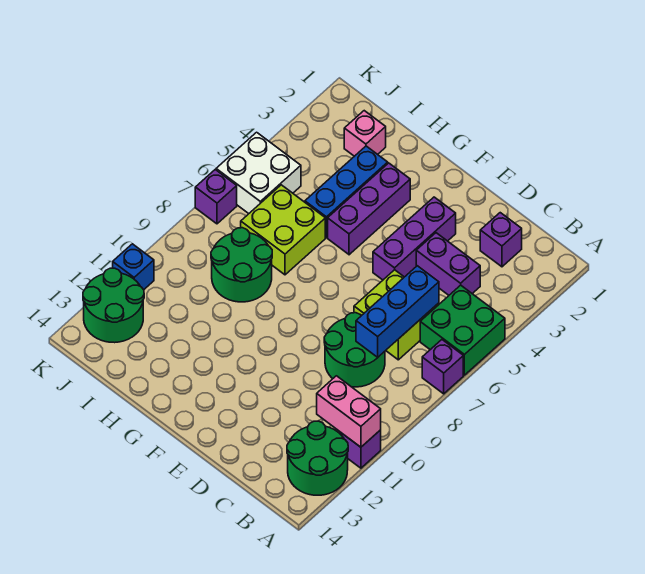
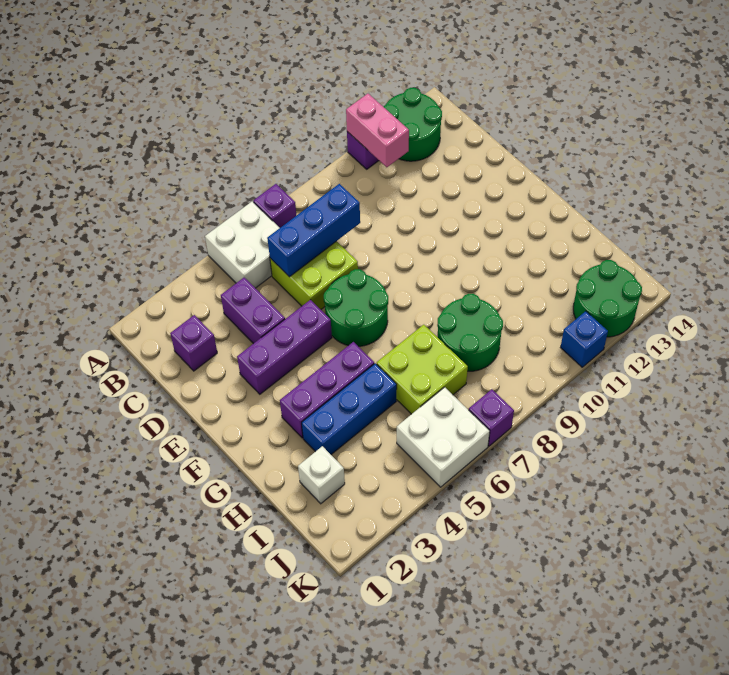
green brick A5:B6 level 1 -> white brick A5:B6 level 1
green round brick C8:D9 level 1 -> green round brick E6:F7 level 1
pink brick I2 level 1 -> white brick I2 level 1

